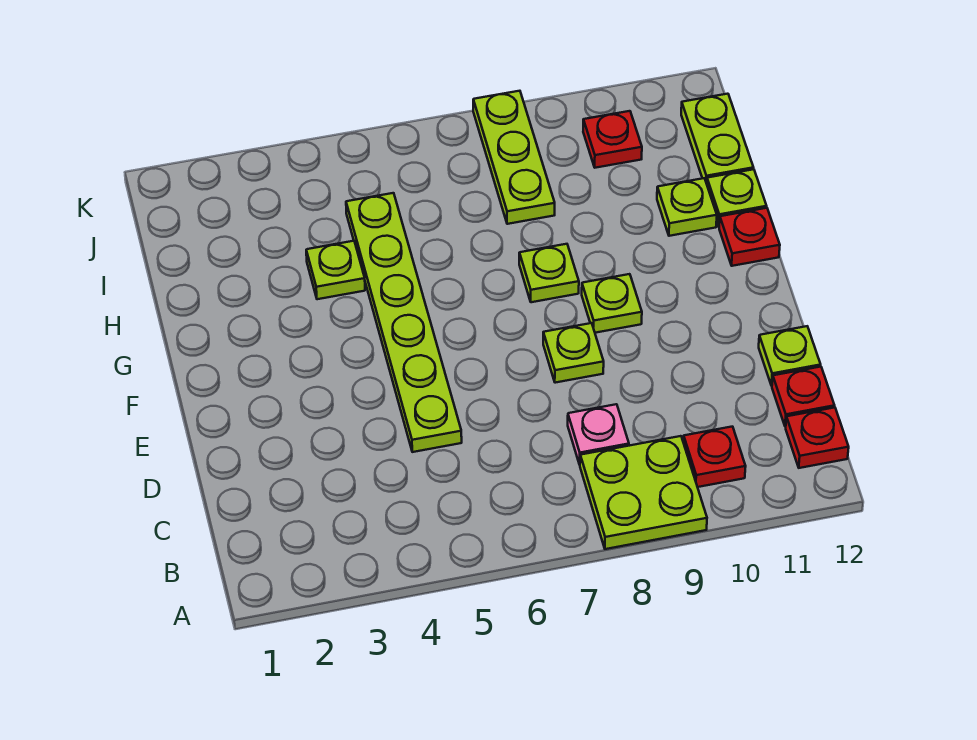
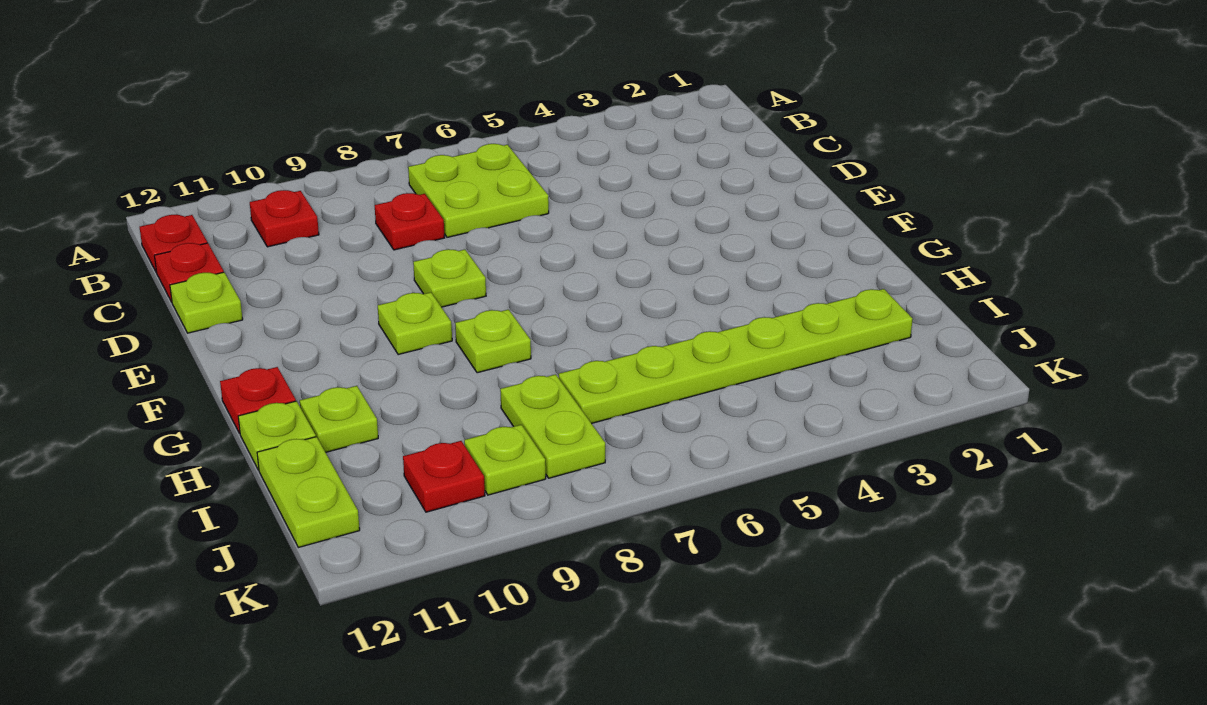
lime plate A8:B9 level 1 -> lime plate B6:C7 level 1
pink plate C8 level 1 -> red plate C8 level 1
lime plate D5:I5 level 1 -> lime plate I2:I7 level 1
lime plate H4 level 1 -> lime plate J9 level 1
lime plate I8:K8 level 1 -> lime plate I8:J8 level 1

